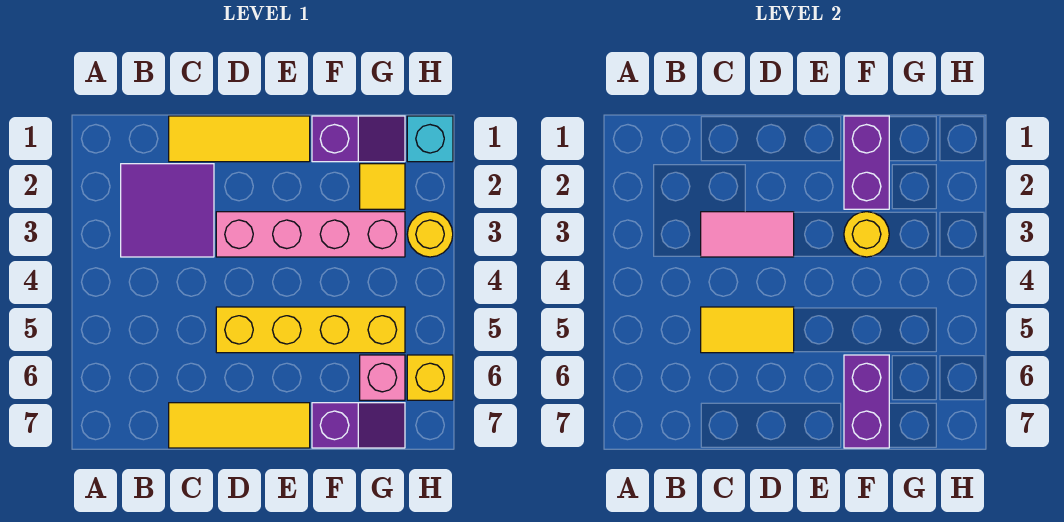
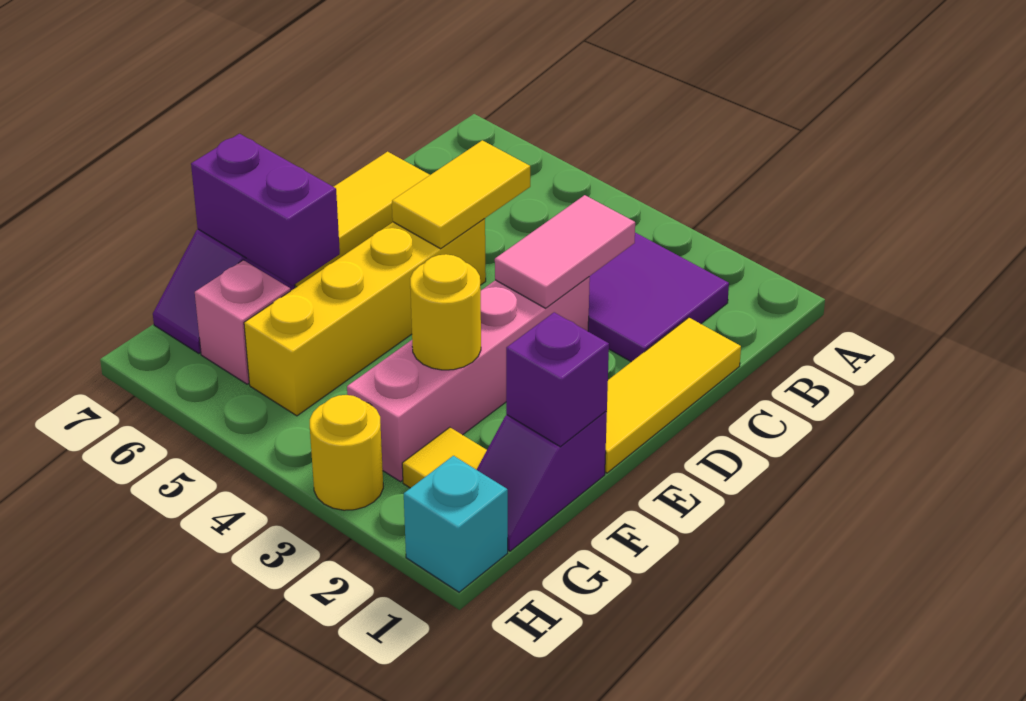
purple brick F1:F2 level 2 -> purple brick F1 level 2
yellow brick H6 level 1 -> none

